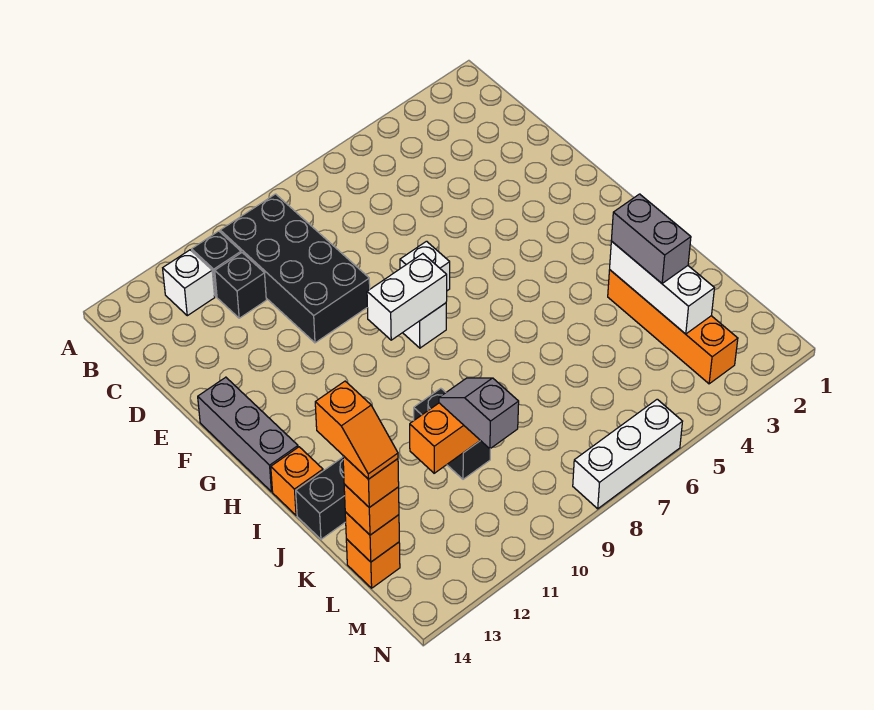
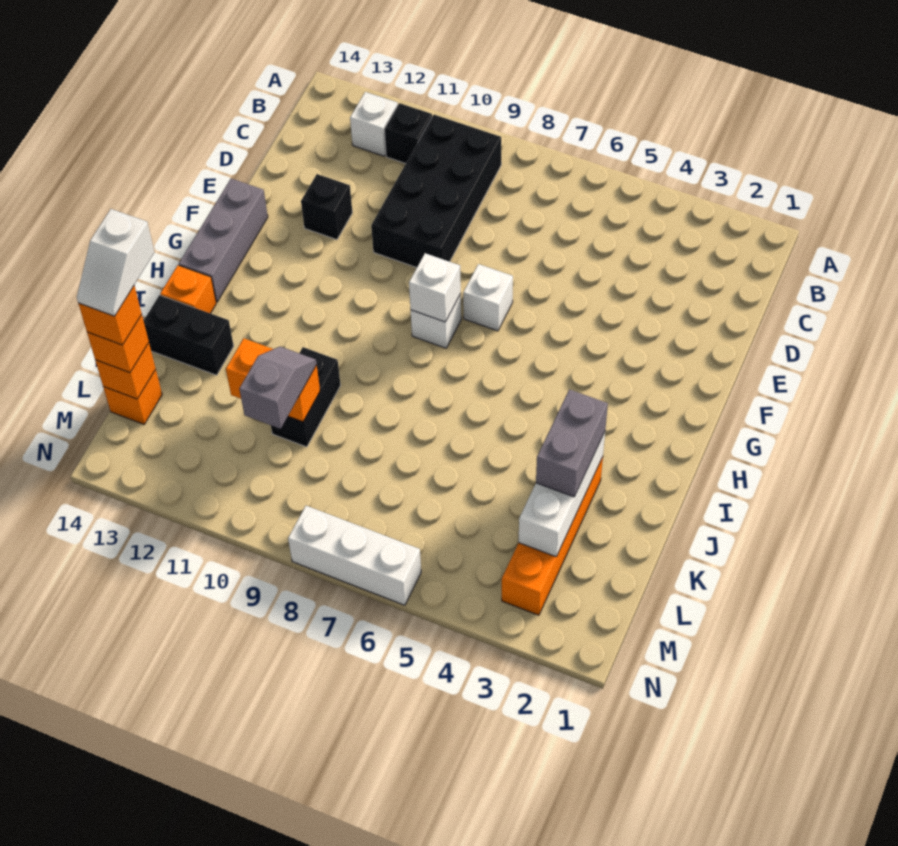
black brick C11 level 1 -> black brick E12 level 1
white brick G8:G9 level 2 -> white brick G8 level 2
orange slope K14:L14 level 5 top K -> white slope K14:L14 level 5 top K

